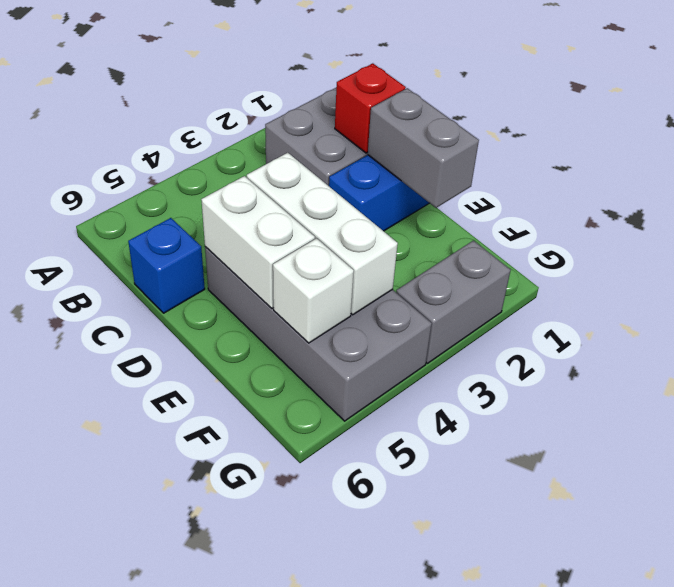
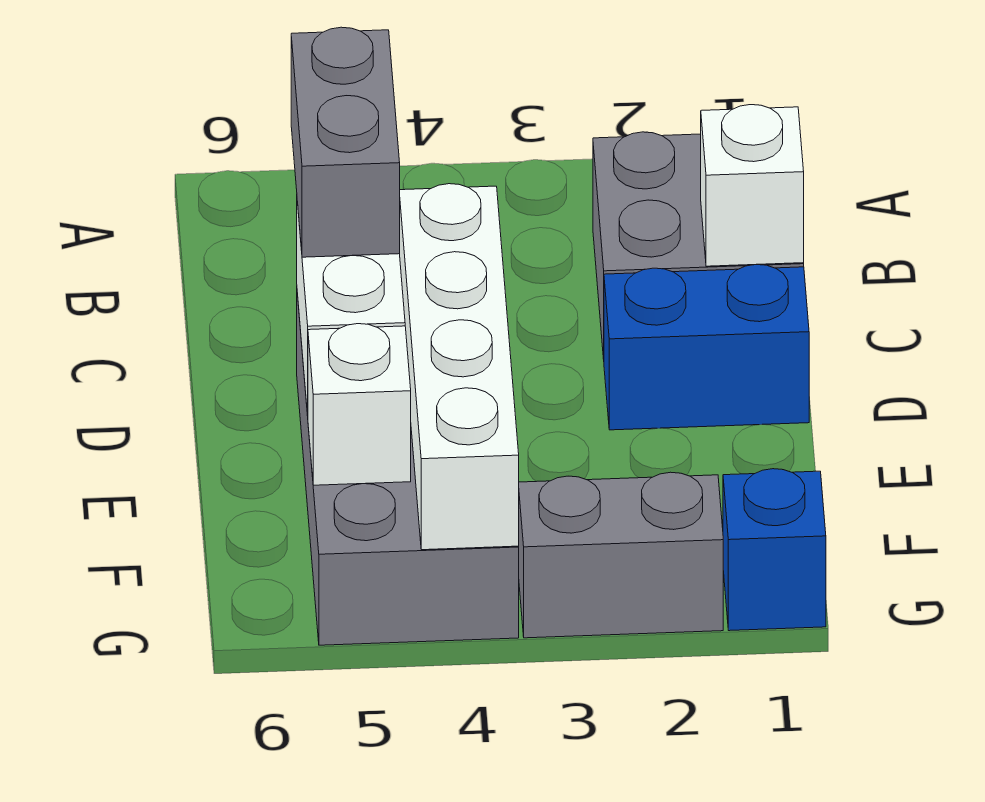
red brick C1 level 2 -> white brick C1 level 2
blue brick C6 level 1 -> blue brick G1 level 1
grey brick D1:E1 level 2 -> grey brick C5:D5 level 3
white brick D4:F4 level 2 -> white brick D4:G4 level 2

